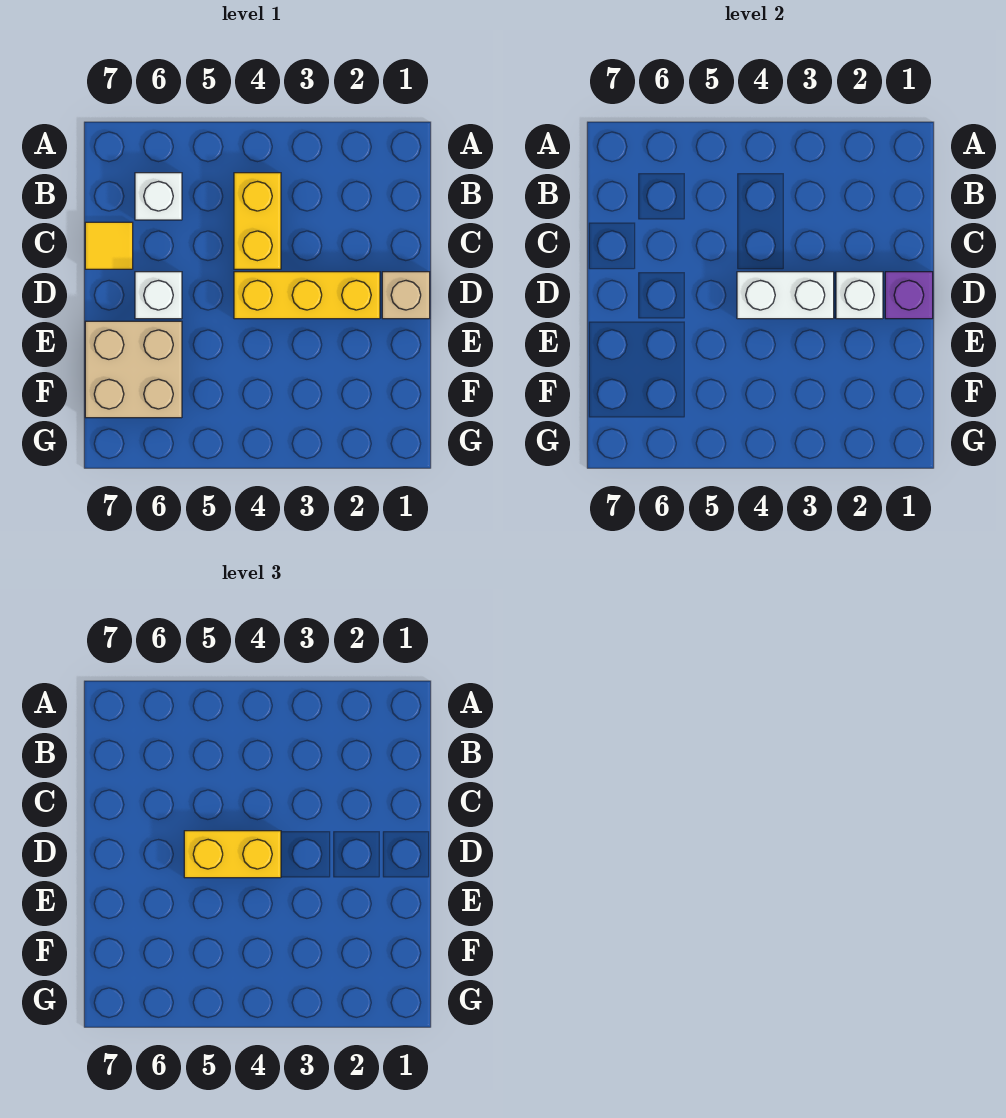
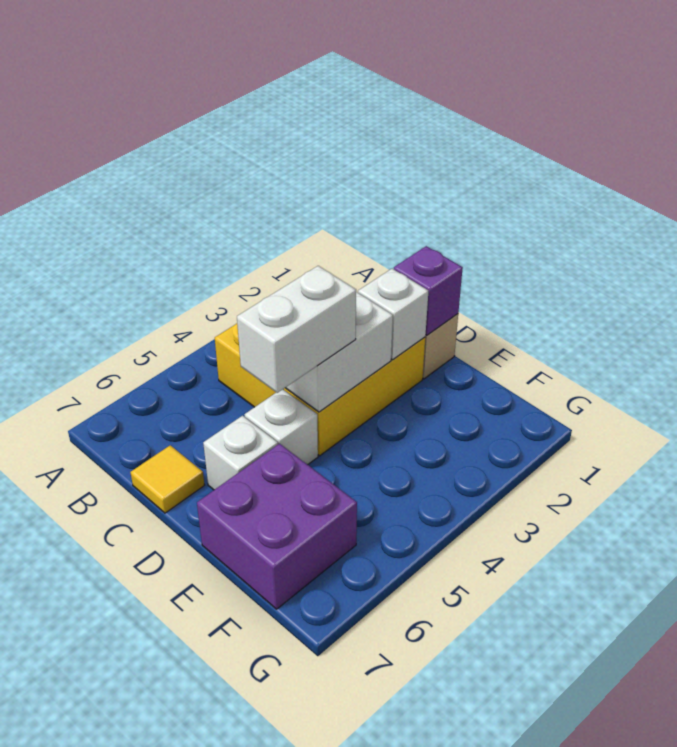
white brick B6 level 1 -> white brick D5 level 1
yellow brick D4:D5 level 3 -> white brick D4:D5 level 3
tan brick E6:F7 level 1 -> purple brick E6:F7 level 1

